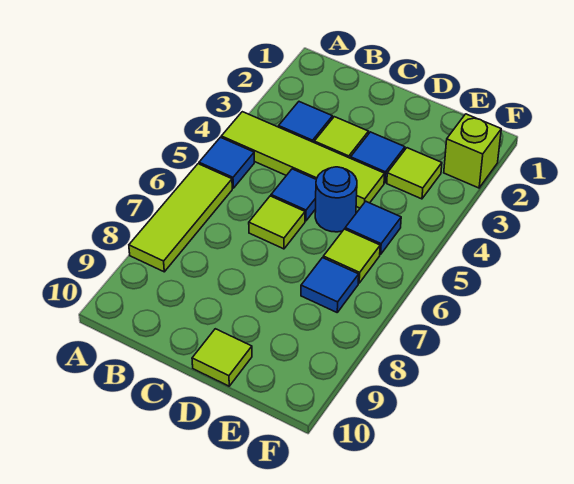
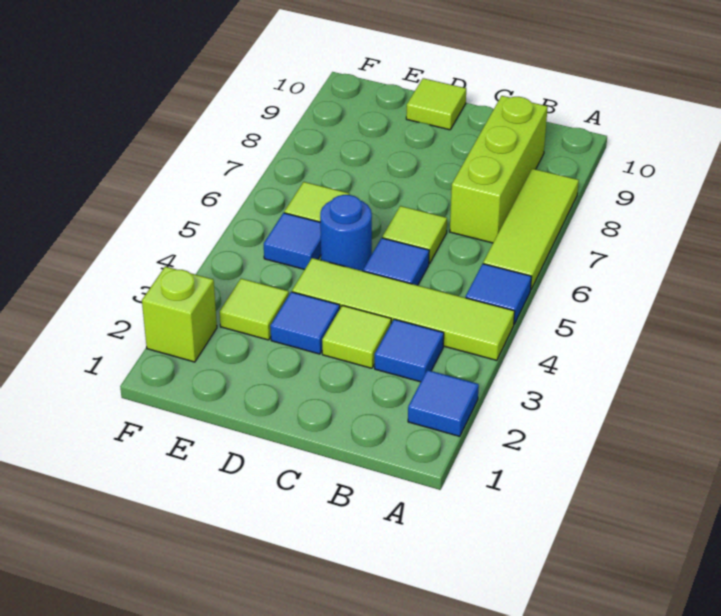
none -> lime brick B7:B9 level 1
blue tile E7 level 1 -> blue tile A2 level 1

